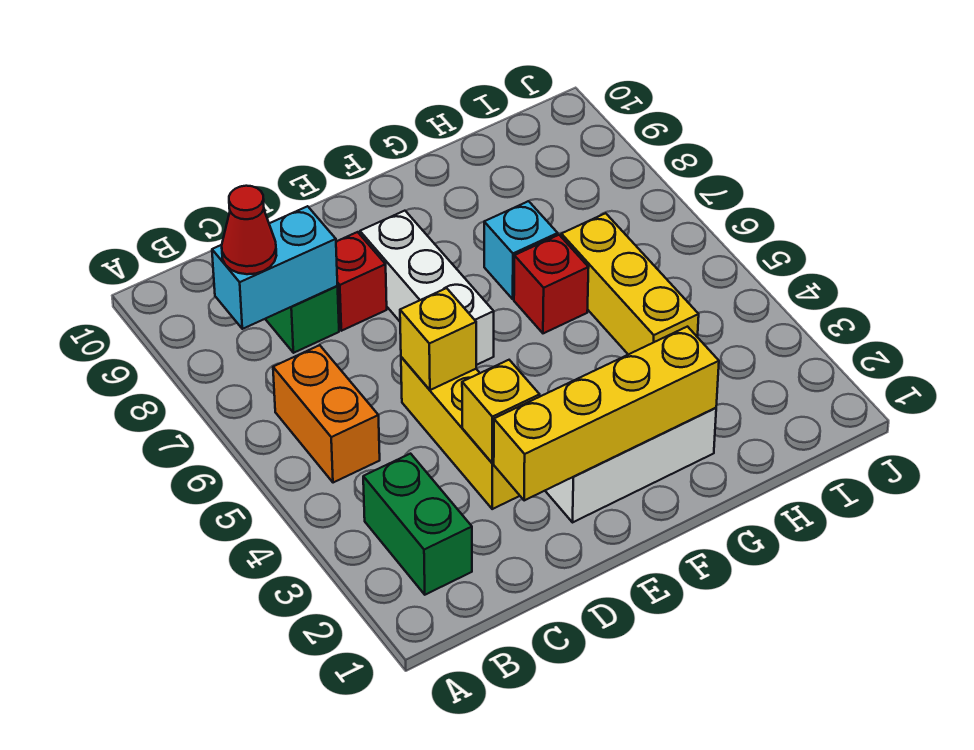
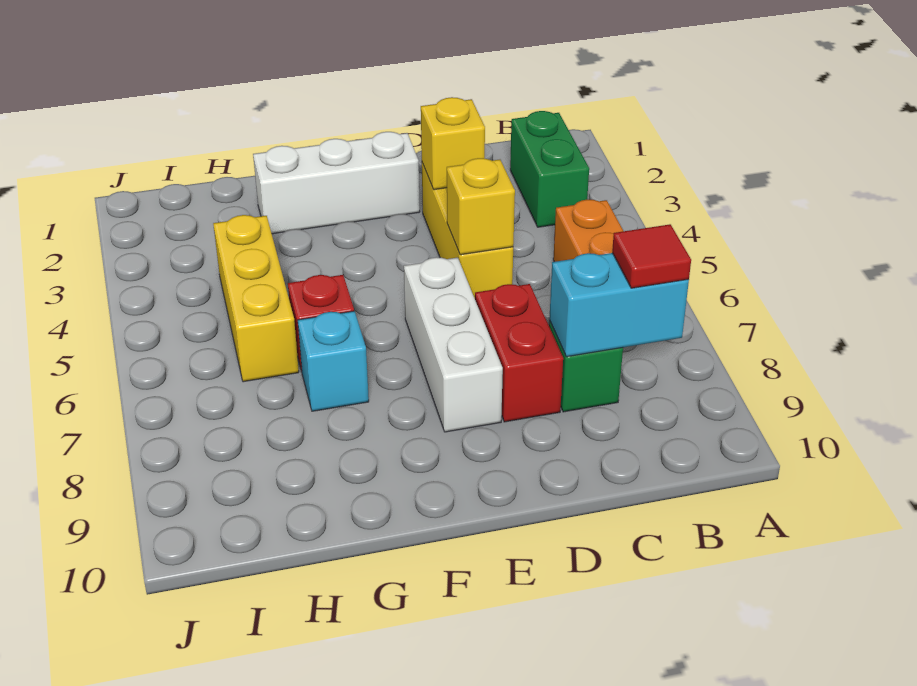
red cone B8 level 3 -> red tile B8 level 3
yellow brick D2:G2 level 2 -> none
red brick D8 level 1 -> red brick D7:D8 level 1

